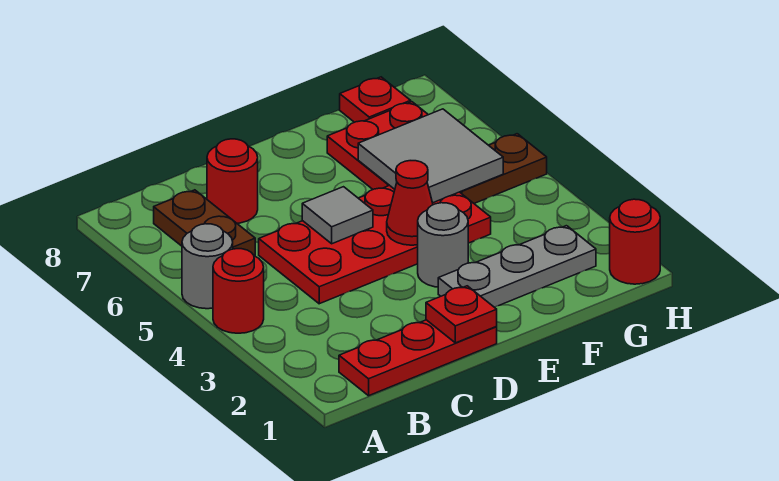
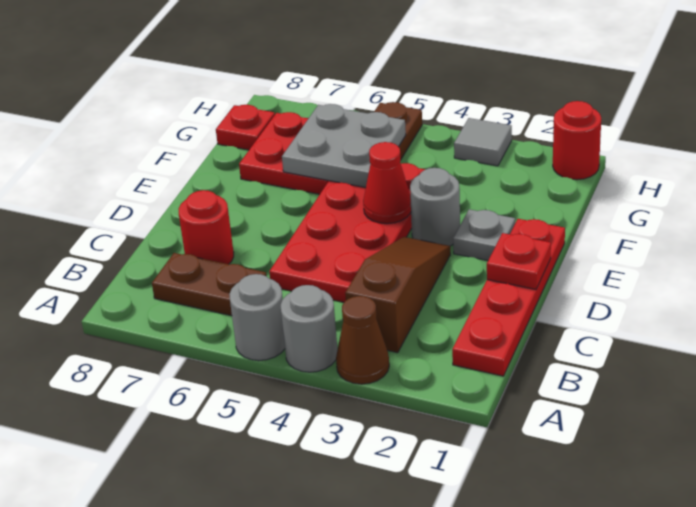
none -> brown cone A3 level 1
red round brick A4 level 1 -> grey round brick A4 level 1
red plate B1:D1 level 1 -> red plate B1:E1 level 1
none -> brown slope B3:D3 level 1 top B
grey tile D5 level 2 -> grey tile H3 level 1
grey plate E2:G2 level 1 -> grey plate E2 level 1
grey tile F5:G6 level 2 -> grey plate F5:G6 level 2

